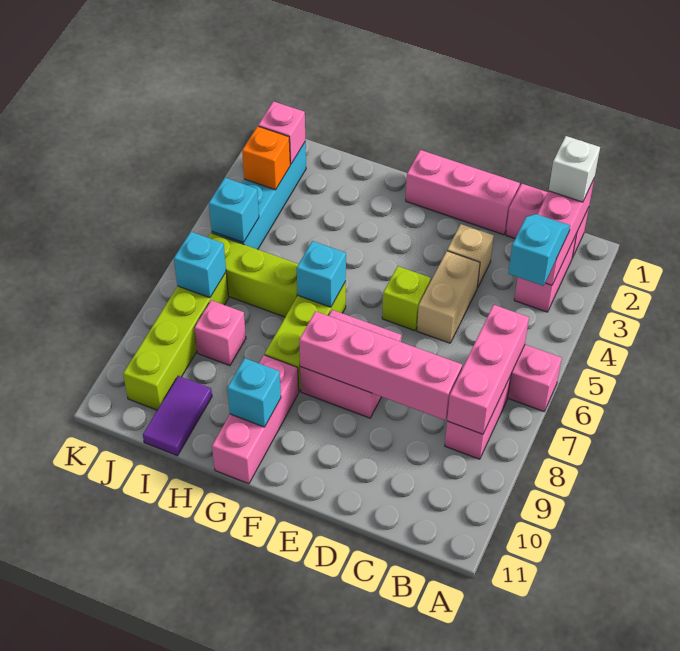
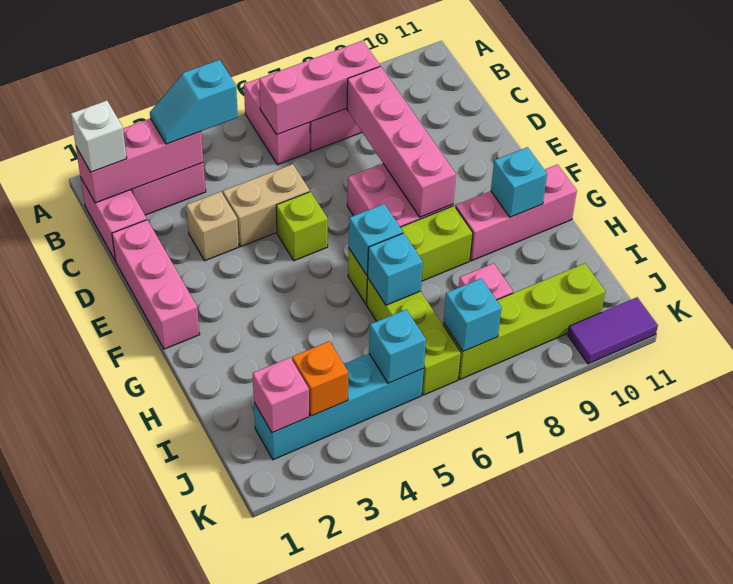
none -> cyan brick H6 level 2
purple tile I10:I11 level 1 -> purple tile K10:K11 level 1

